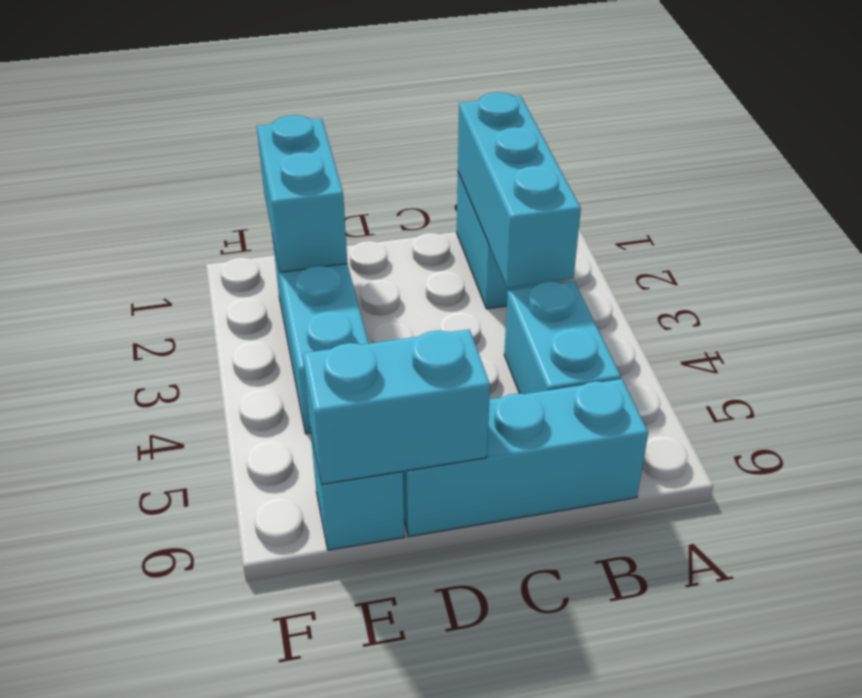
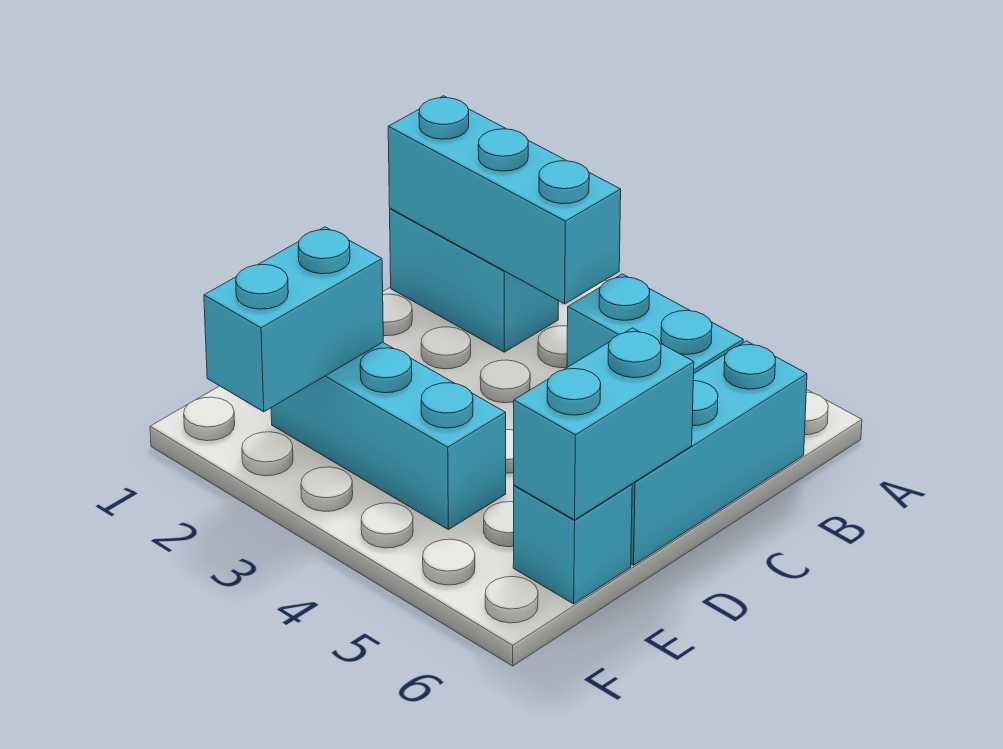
cyan brick E1:E2 level 2 -> cyan brick E2:F2 level 2

